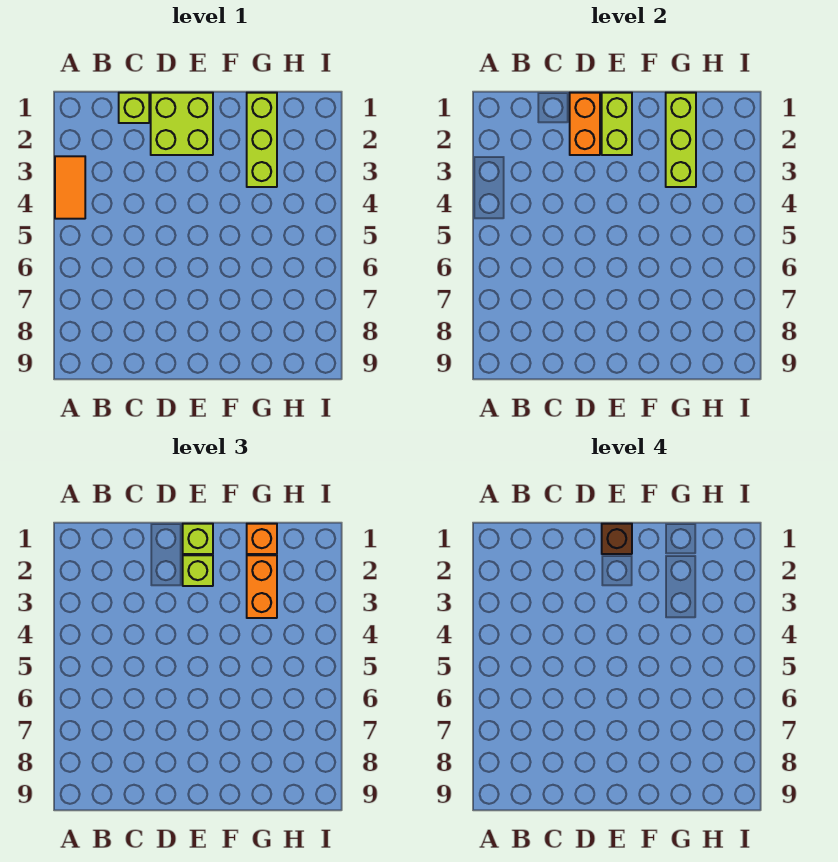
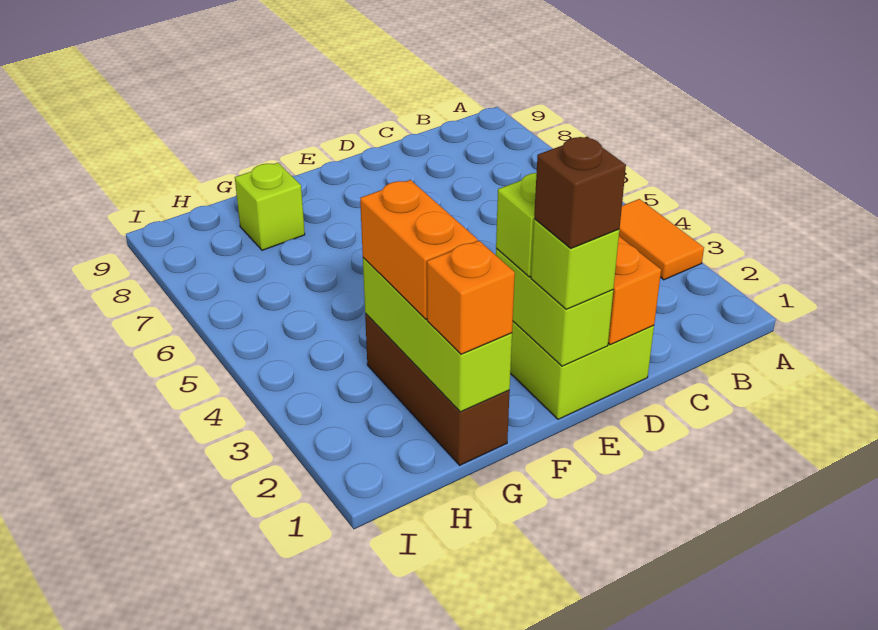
lime brick C1 level 1 -> lime brick G8 level 1
lime brick G1:G3 level 1 -> brown brick G1:G3 level 1

